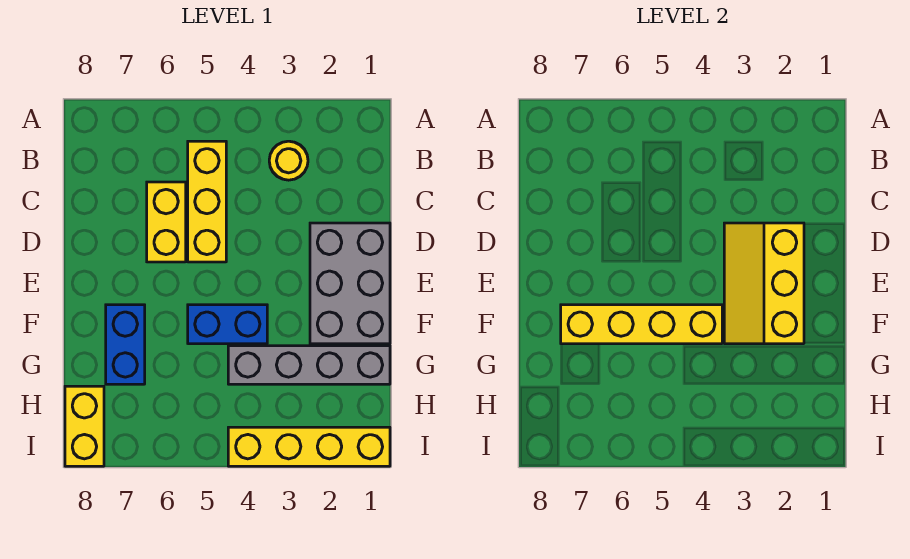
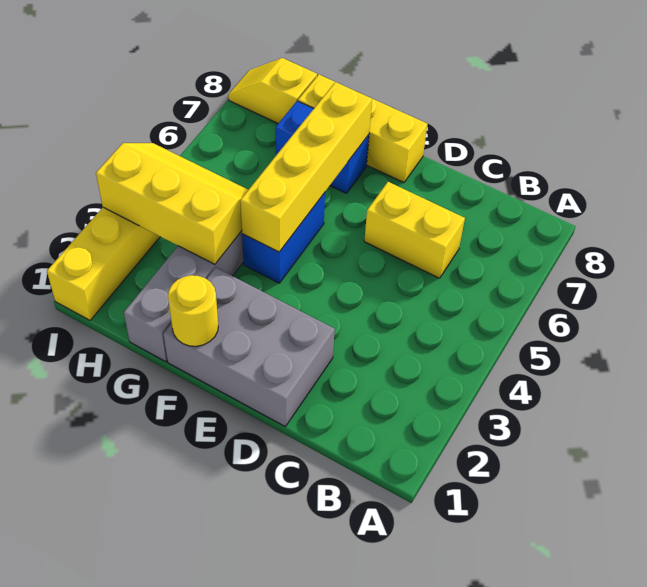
yellow round brick B3 level 1 -> yellow round brick F1 level 2
yellow brick B5:D5 level 1 -> yellow brick E8:G8 level 1
yellow slope D2:F3 level 2 top 2 -> yellow slope G3:I4 level 2 top 3
yellow brick H8:I8 level 1 -> yellow slope H8:I8 level 1 top H

